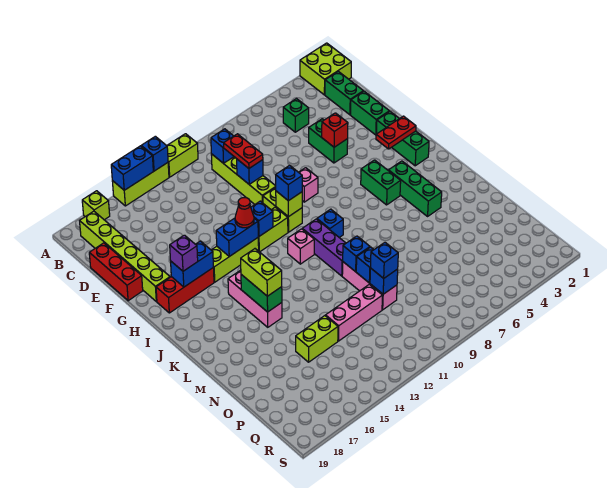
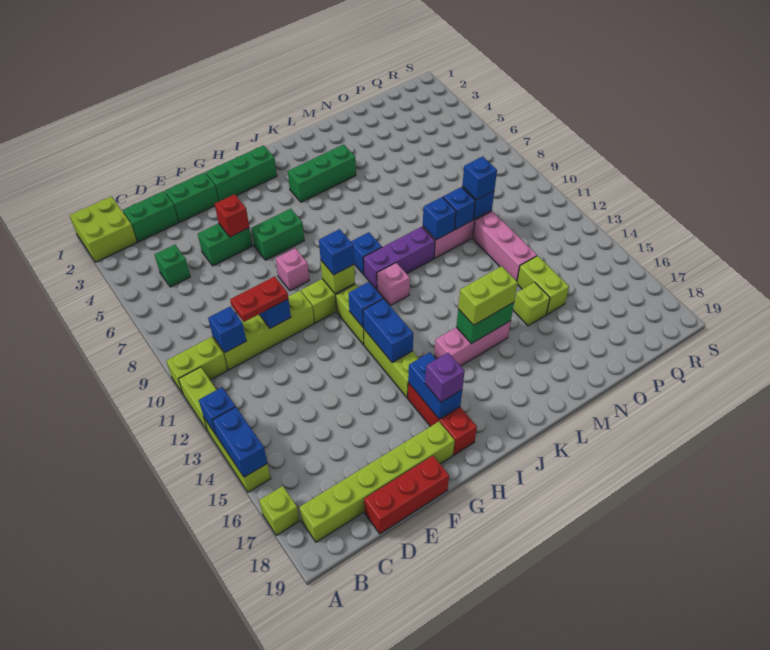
none -> lime brick A10:B10 level 1
red plate H2:H3 level 2 -> none
red cone H13 level 3 -> none
green brick I5:J5 level 1 -> green brick G6:H6 level 1
none -> lime brick N15 level 1

